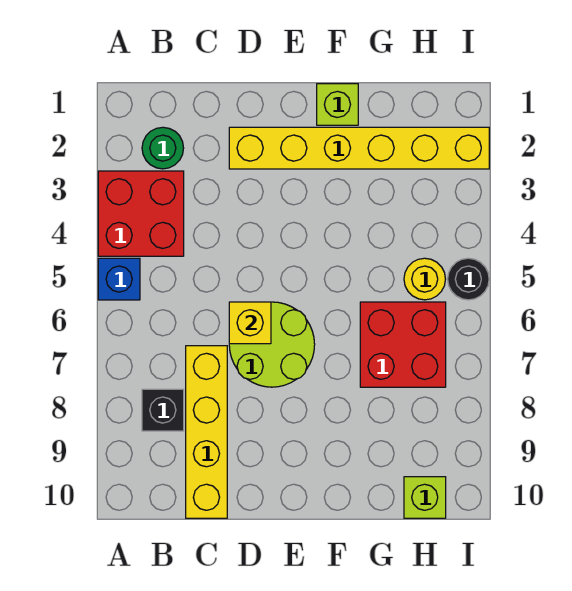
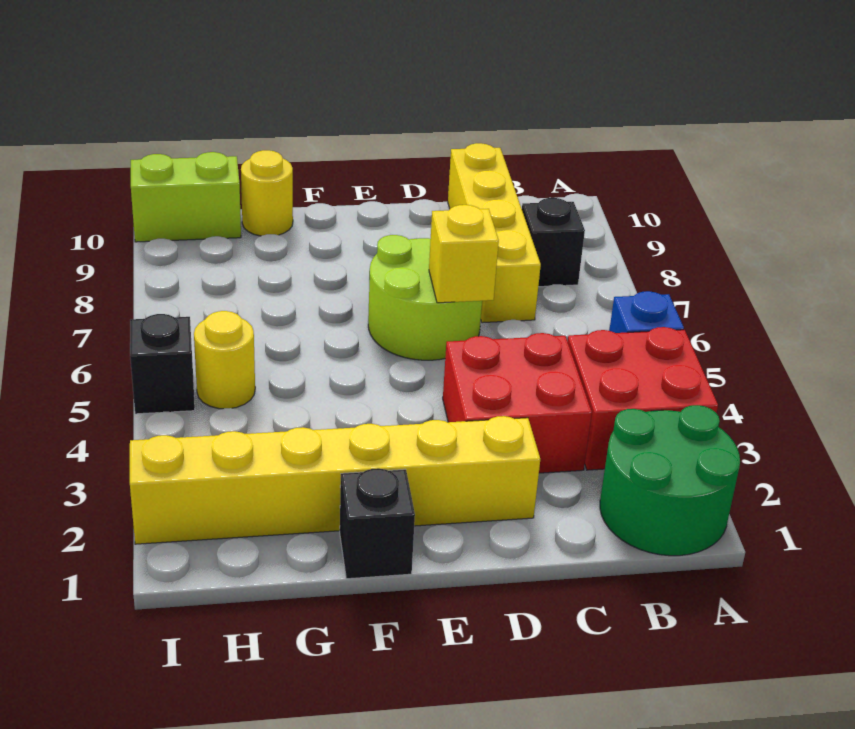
green round brick B2 level 1 -> green round brick A1:B2 level 1
lime brick F1 level 1 -> black brick F1 level 1
red brick G6:H7 level 1 -> red brick C3:D4 level 1
none -> yellow round brick G10 level 1
lime brick H10 level 1 -> lime brick H10:I10 level 1
black round brick I5 level 1 -> black brick I5 level 1

